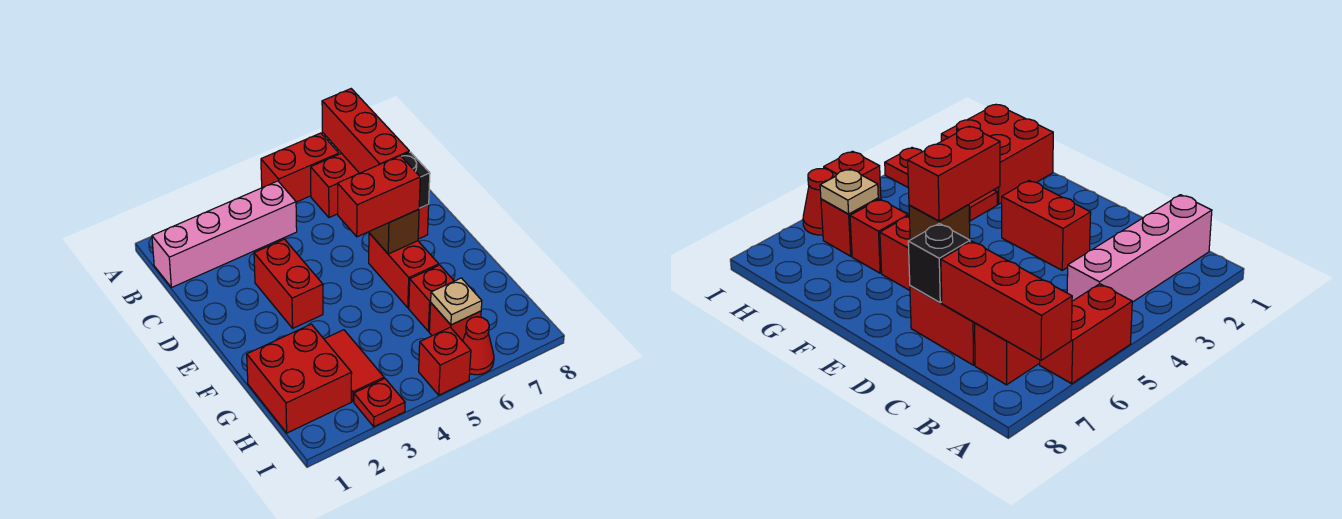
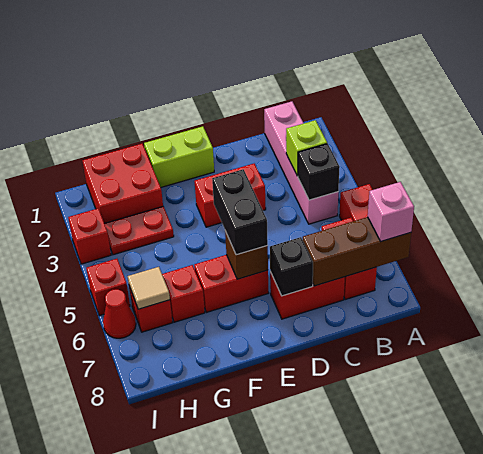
red brick A7:C7 level 2 -> brown brick A7:C7 level 2
none -> pink brick A7 level 3
none -> lime brick B3 level 2
none -> black brick B4 level 2
none -> lime brick E1:F1 level 1
red brick E5:E6 level 3 -> black brick E5:E6 level 3
red tile G3:H3 level 1 -> red plate G3:H3 level 1
tan plate H6 level 2 -> tan tile H6 level 2
red plate I3 level 1 -> red brick I3 level 1

